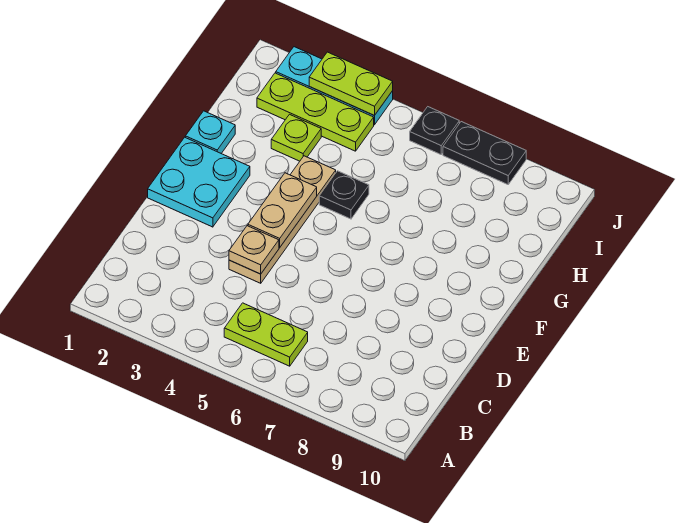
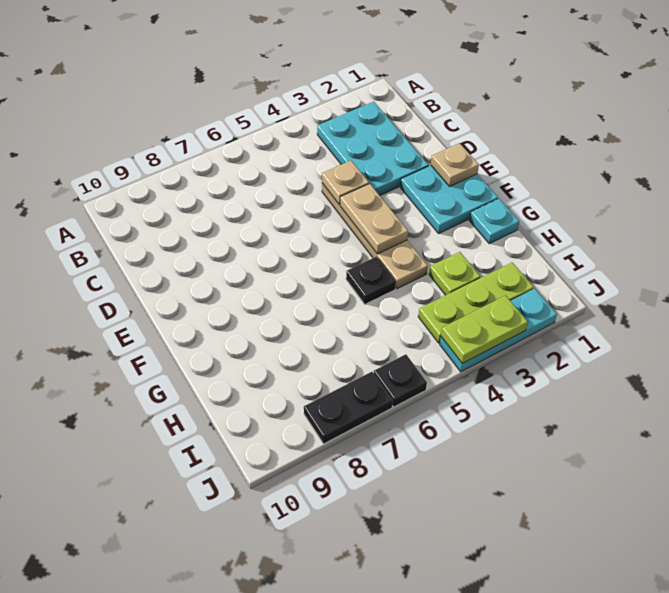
none -> cyan plate B2:D3 level 1
lime plate B5:B6 level 1 -> none
none -> tan plate E1 level 2

